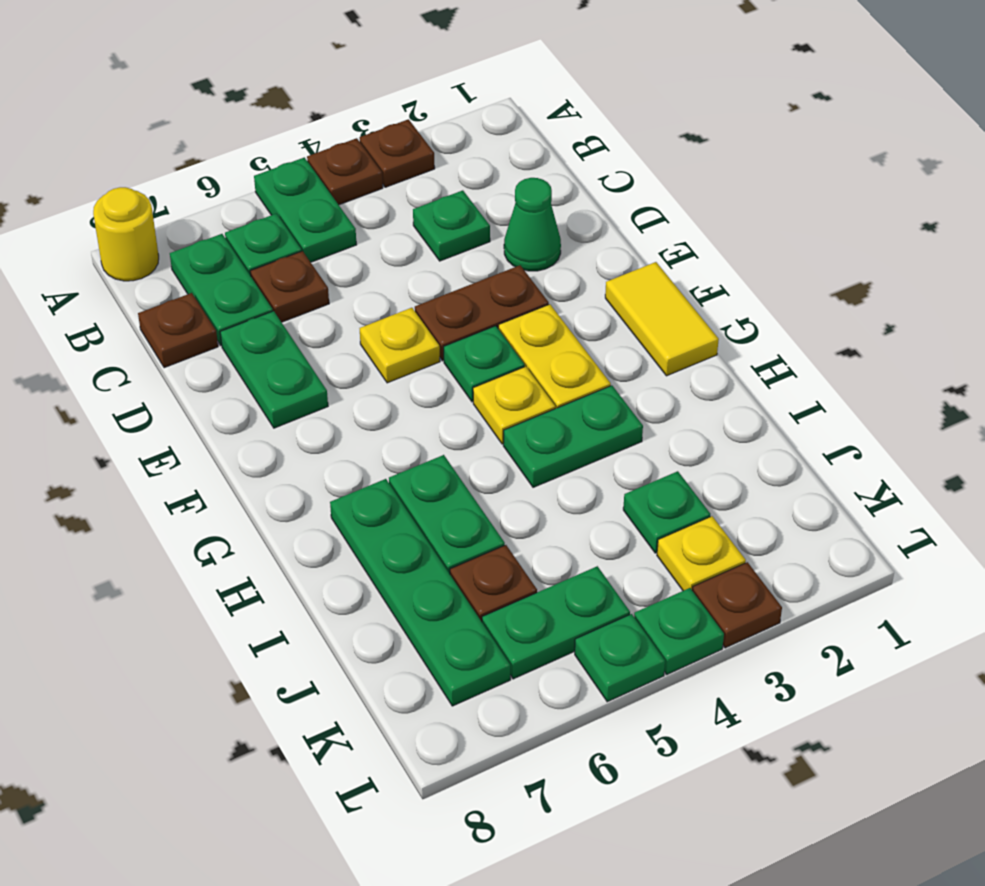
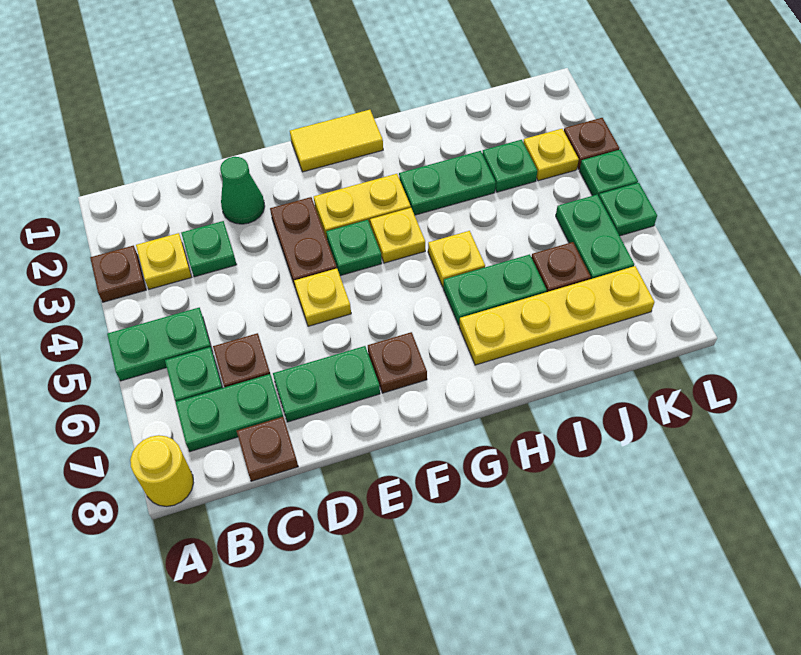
brown plate A4 level 1 -> brown plate F7 level 1
none -> yellow plate B3 level 1
green plate H3:H4 level 1 -> green plate H3:I3 level 1
none -> yellow plate H5 level 1
green plate H7:K7 level 1 -> yellow plate H7:K7 level 1

